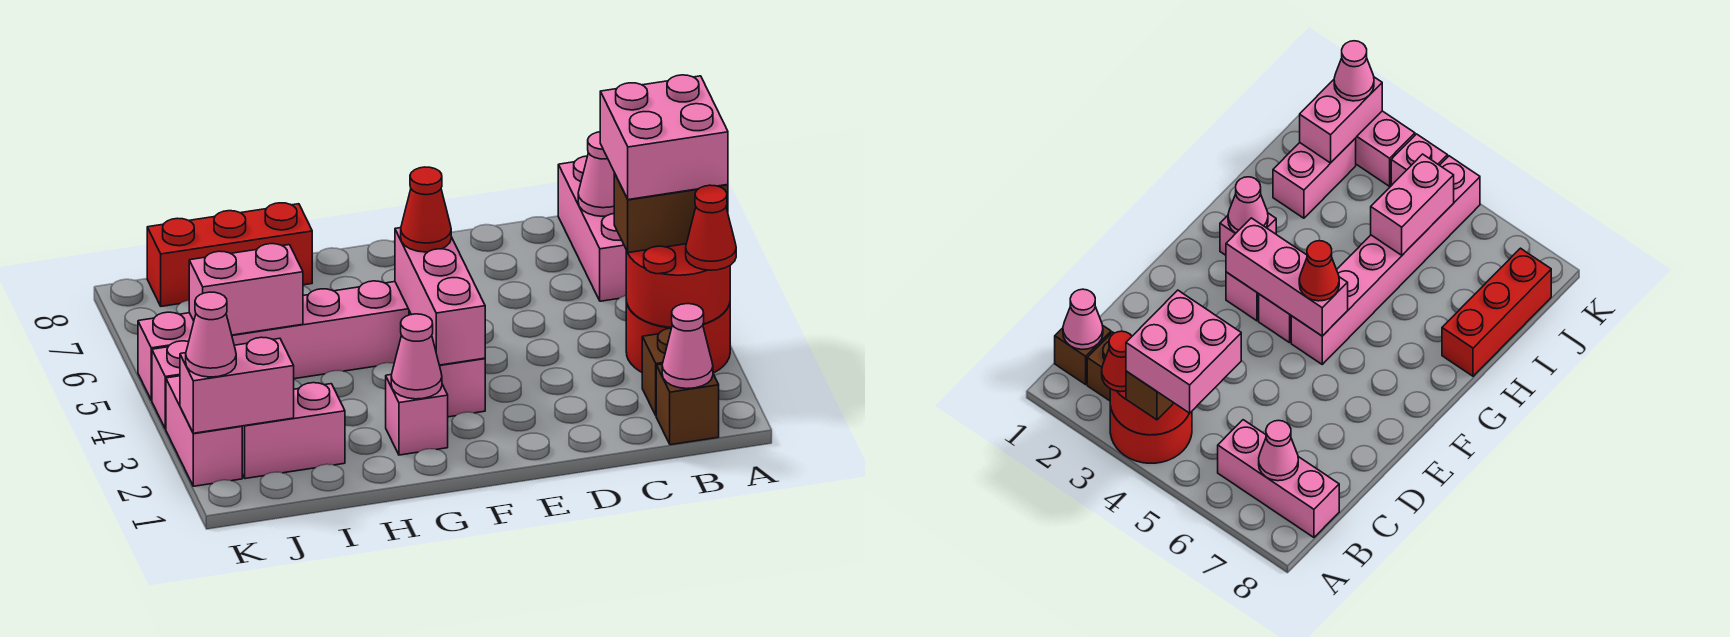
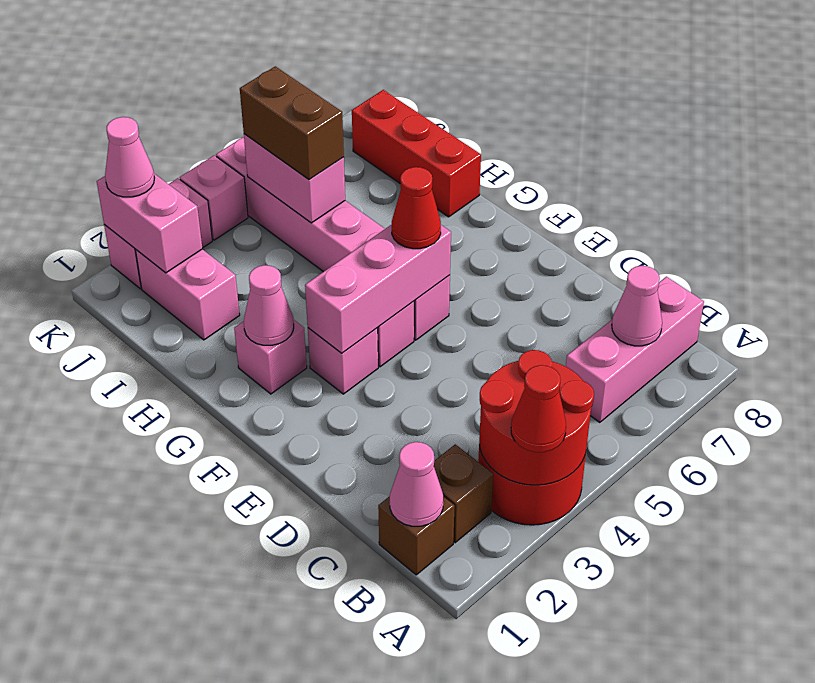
brown brick A4:B4 level 3 -> brown brick I5:J5 level 3
pink brick A4:B5 level 4 -> none

